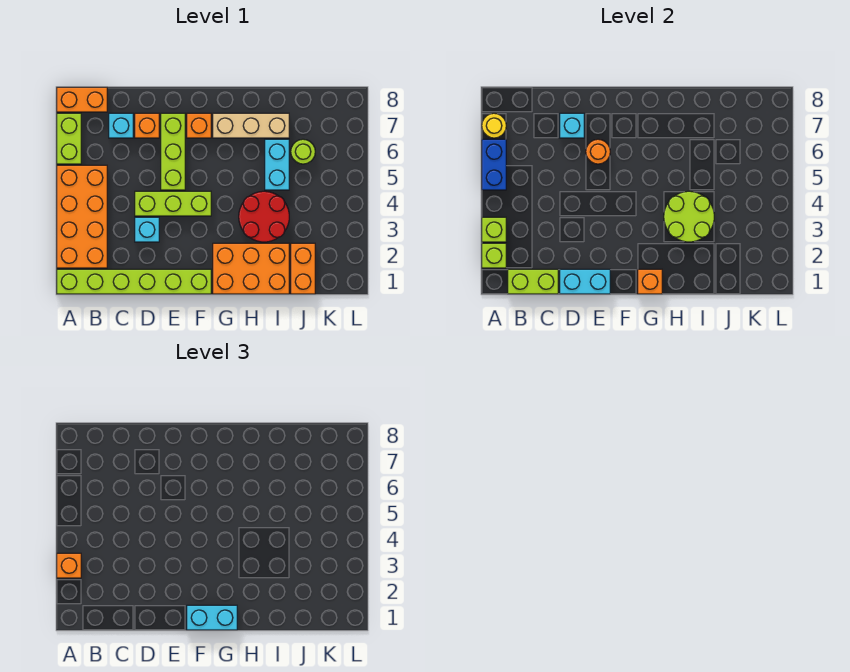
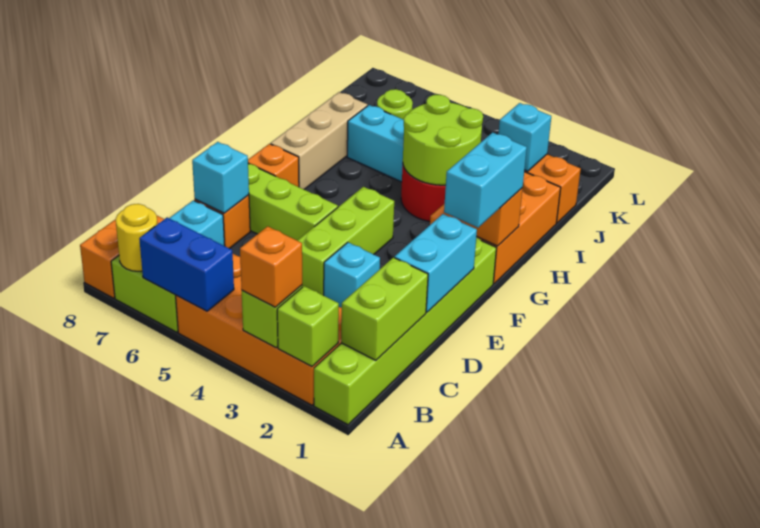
orange round brick E6 level 2 -> none
none -> cyan brick J2 level 2

